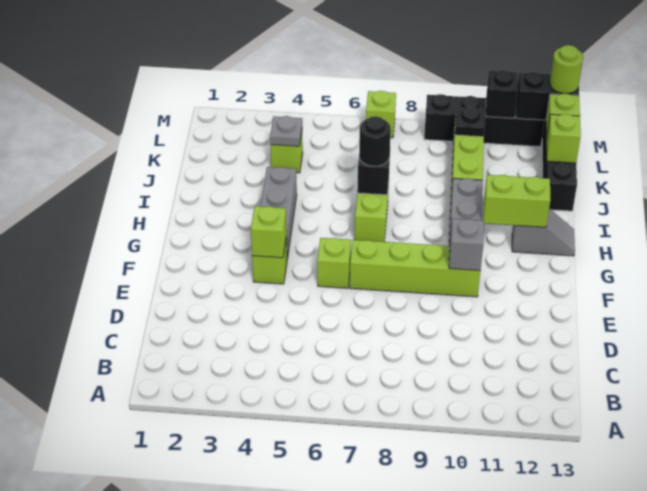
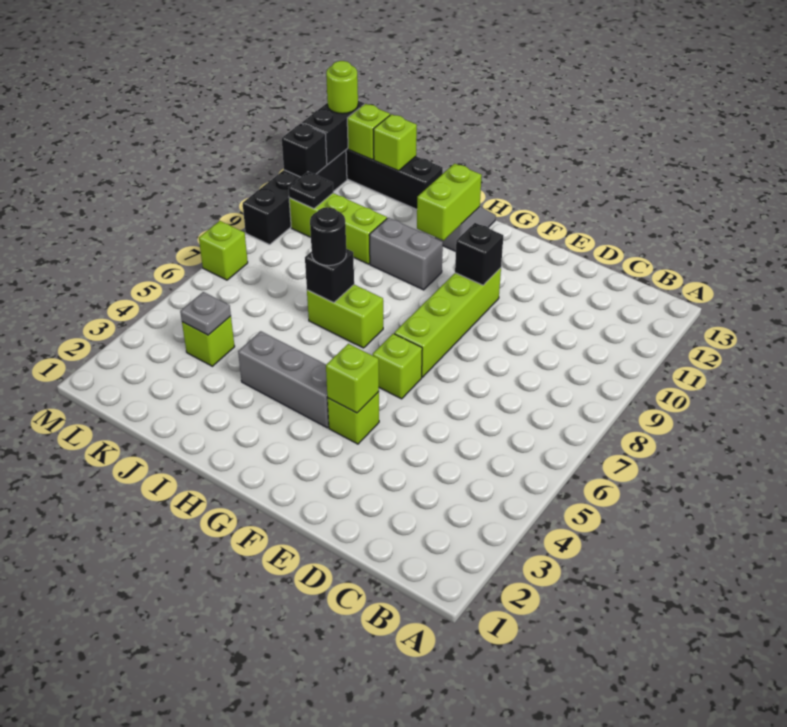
grey brick F10 level 2 -> black brick F10 level 2

